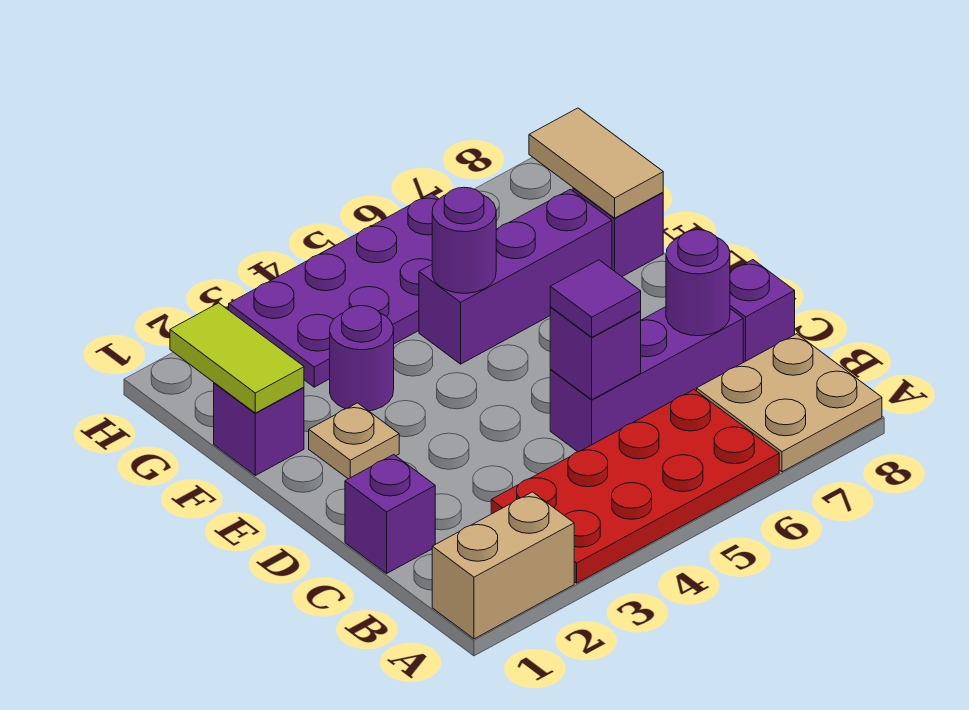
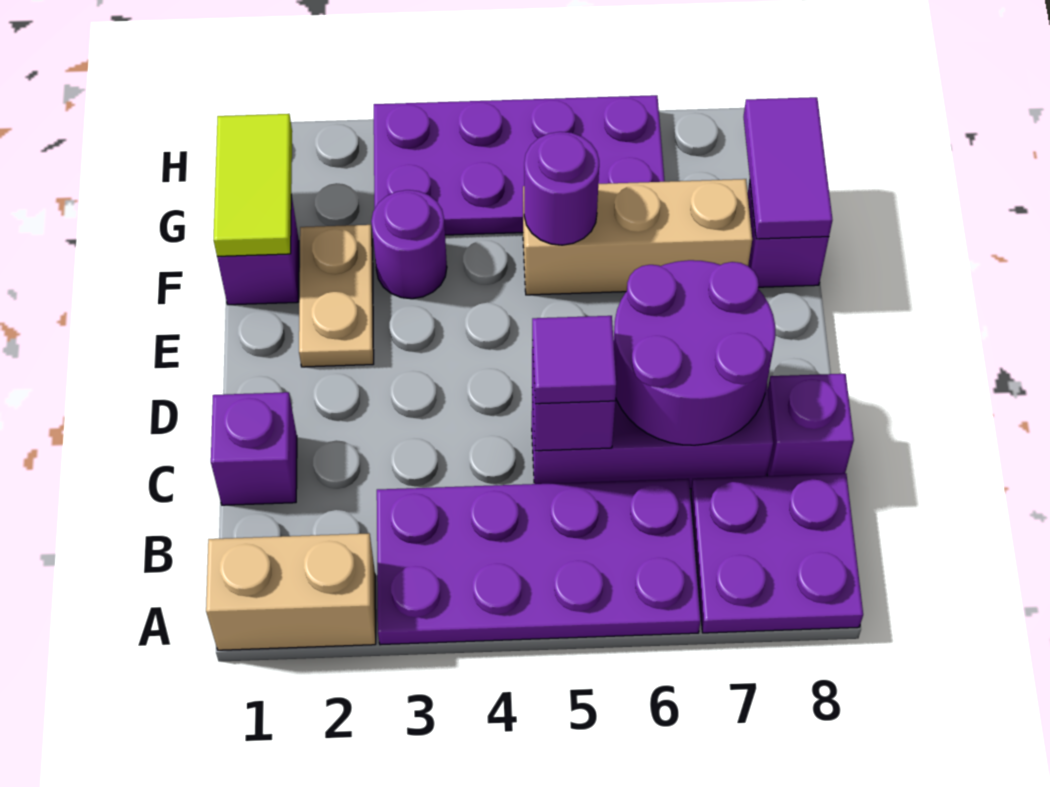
red plate A3:B6 level 1 -> purple plate A3:B6 level 1
tan plate A7:B8 level 1 -> purple plate A7:B8 level 1
purple round brick C7 level 2 -> purple round brick C6:D7 level 2
tan plate E2 level 1 -> tan plate E2:F2 level 1
purple brick F5:F7 level 1 -> tan brick F5:F7 level 1
tan tile F8:G8 level 2 -> purple tile F8:G8 level 2

